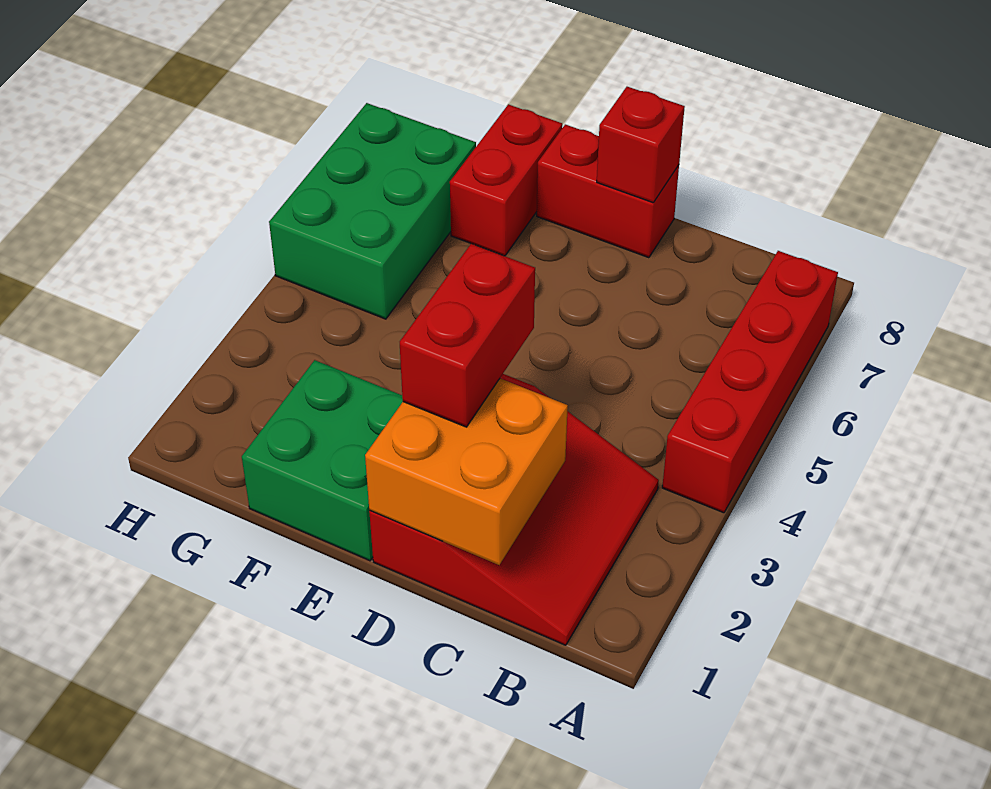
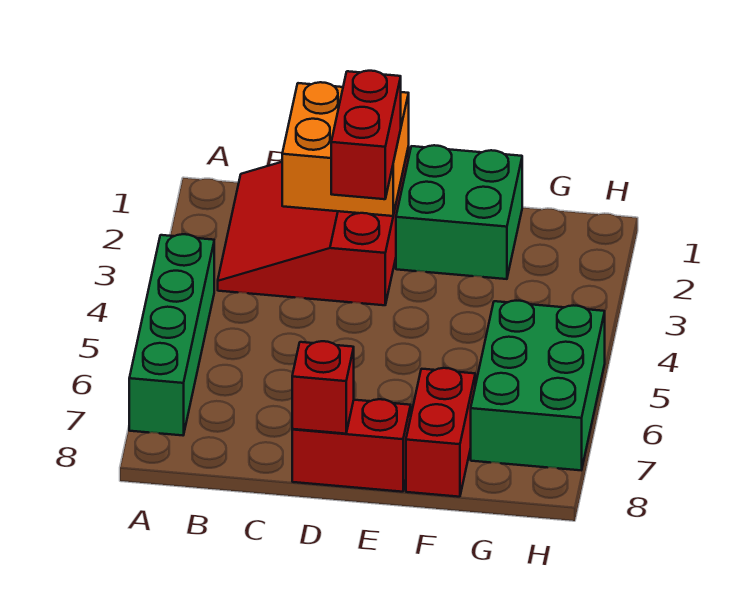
red brick A4:A7 level 1 -> green brick A4:A7 level 1

